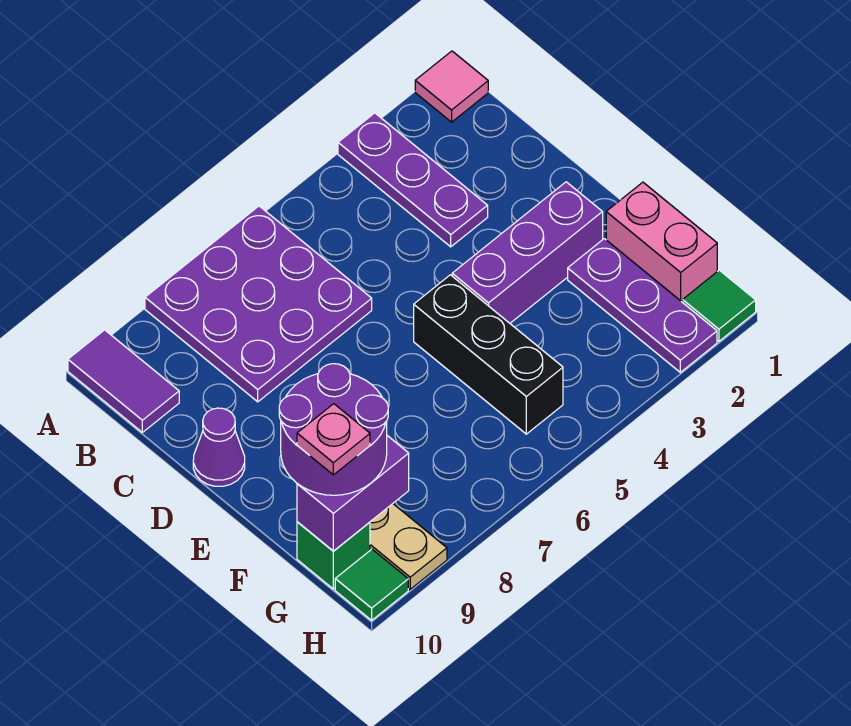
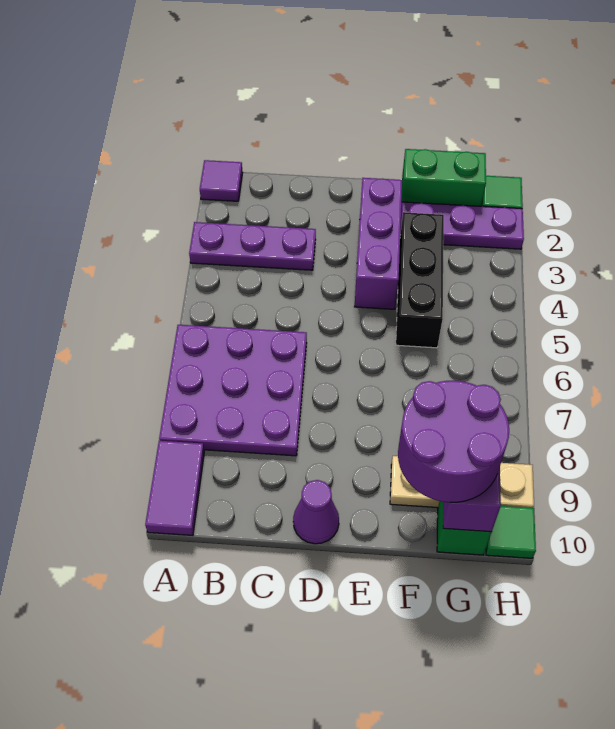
pink tile A1 level 1 -> purple tile A1 level 1
purple tile A10:B10 level 1 -> purple tile A9:A10 level 1
black brick E5:G5 level 1 -> black brick F3:F5 level 1
pink brick F1:G1 level 1 -> green brick F1:G1 level 1
pink plate G10 level 4 -> none

